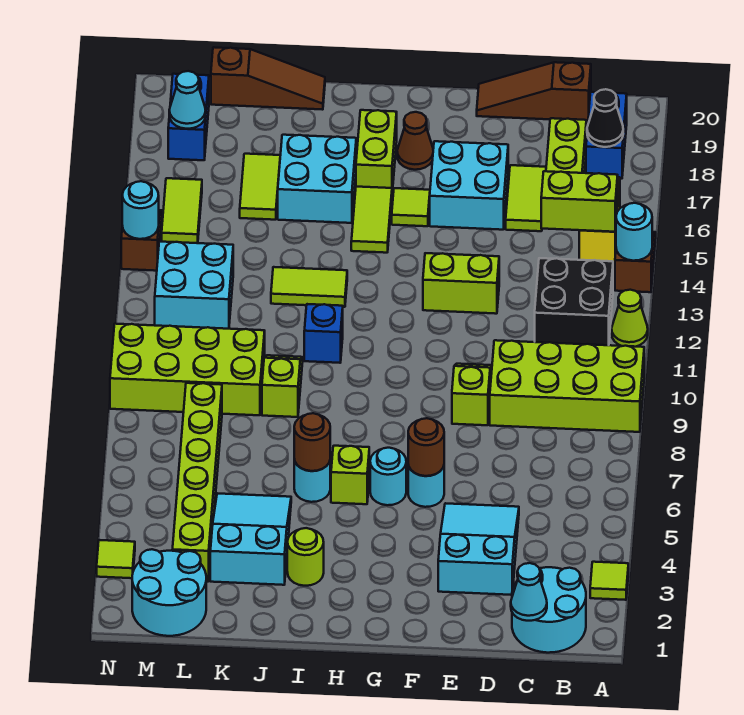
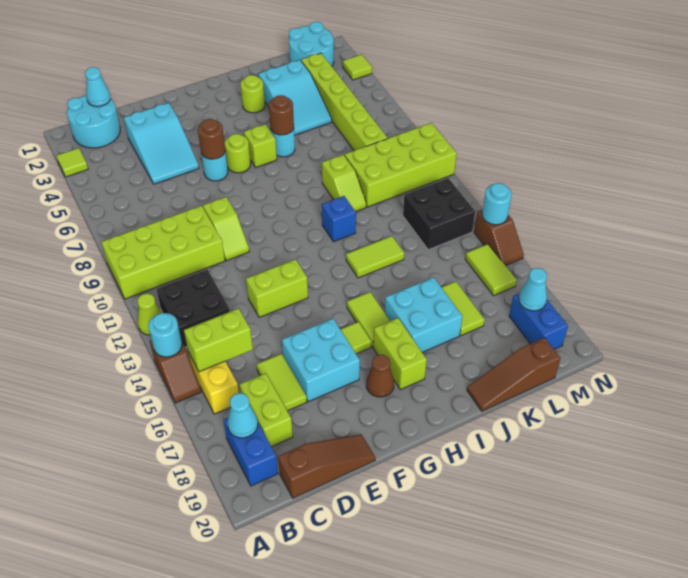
black cone B18 level 2 -> cyan cone B18 level 2
cyan round brick G6 level 1 -> lime round brick G6 level 1
cyan brick L12:M13 level 1 -> black brick L12:M13 level 1

